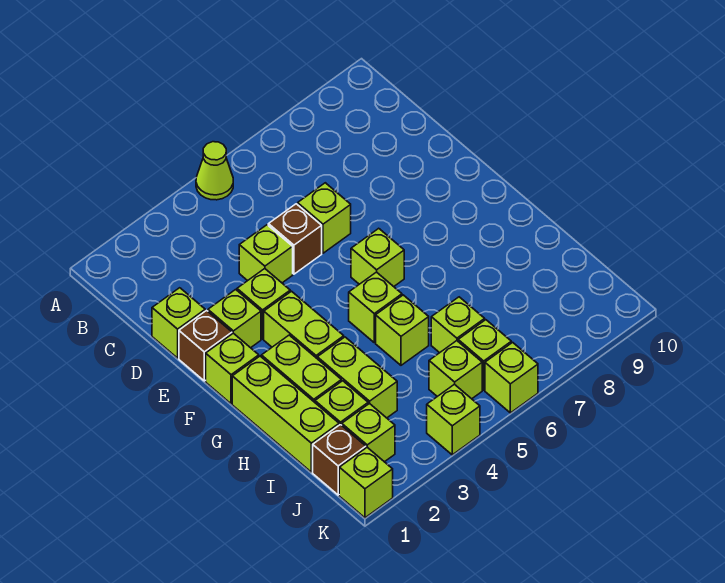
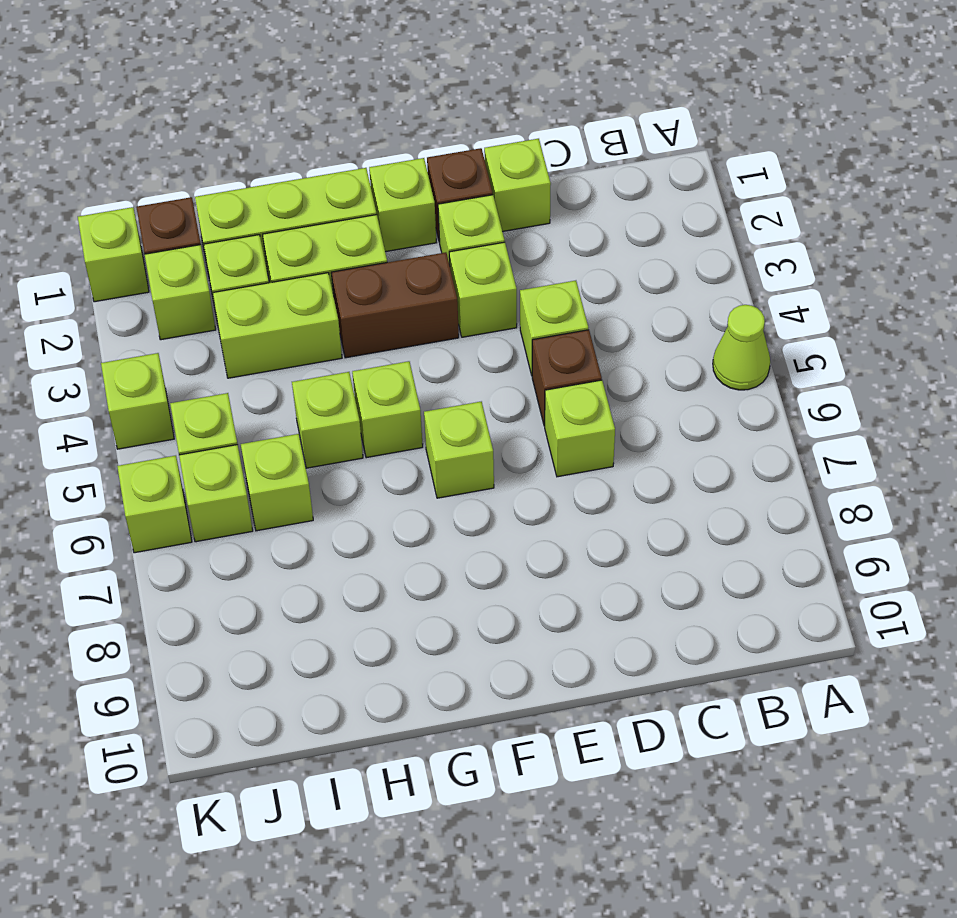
lime brick F3:G3 level 1 -> brown brick F3:G3 level 1

